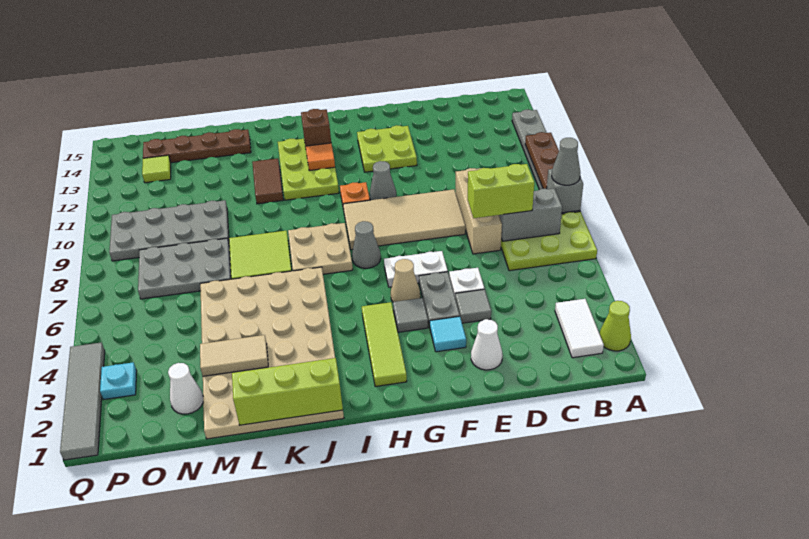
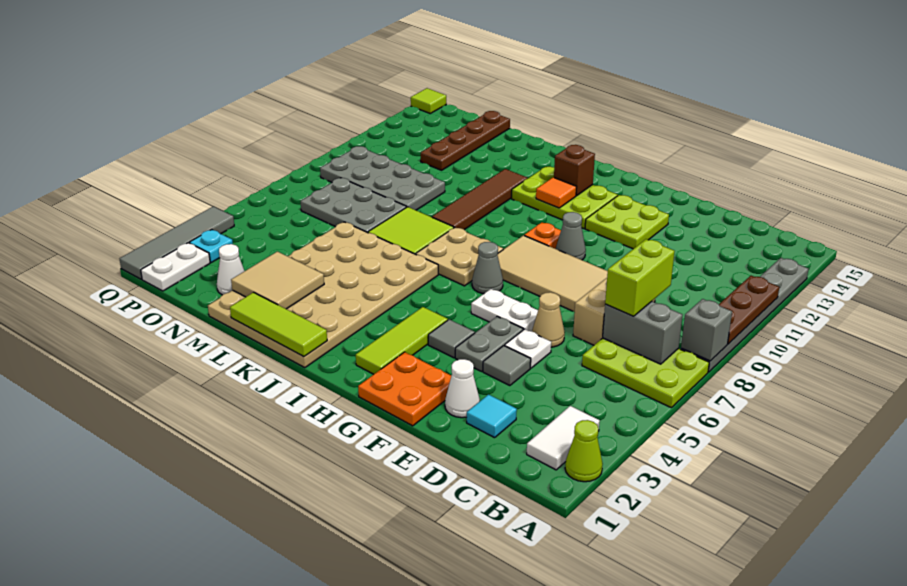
grey cone A8 level 3 -> none
lime brick C7:D7 level 3 -> lime brick C7:C8 level 3
none -> orange plate F1:G2 level 1
cyan tile F3 level 1 -> cyan tile D2 level 1
tan cone G5 level 1 -> tan cone E6 level 1
lime plate I11:J13 level 1 -> lime plate H12:J13 level 1
lime brick J1:L1 level 2 -> lime tile J1:L1 level 2
brown tile K11:K12 level 1 -> brown tile K9:K12 level 1
tan tile L3:M3 level 2 -> tan tile L2:M3 level 2
brown plate L14:O14 level 1 -> brown plate N12:N15 level 1
lime tile O13 level 1 -> lime tile Q15 level 1
none -> white plate P1:P2 level 1

